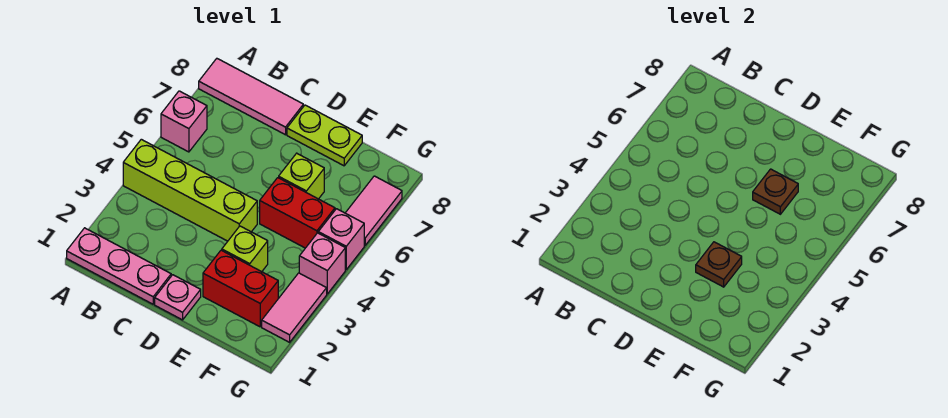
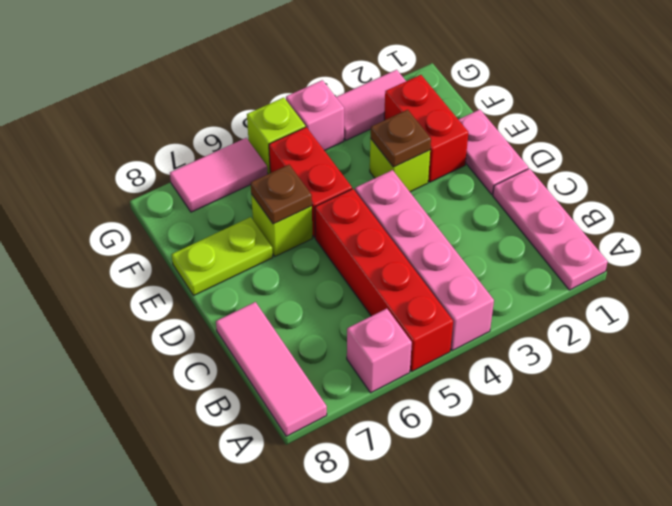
lime brick A4:D4 level 1 -> pink brick A4:D4 level 1
none -> red brick A5:D5 level 1
pink plate D1 level 1 -> pink plate D1:E1 level 1
lime plate D8:E8 level 1 -> lime plate E7:E8 level 1
pink brick G5 level 1 -> lime brick G5 level 1

